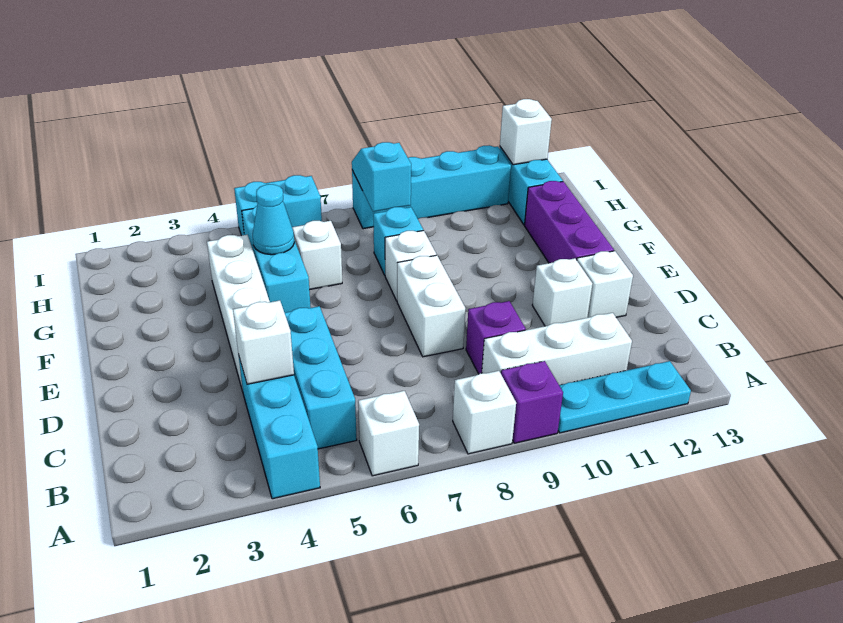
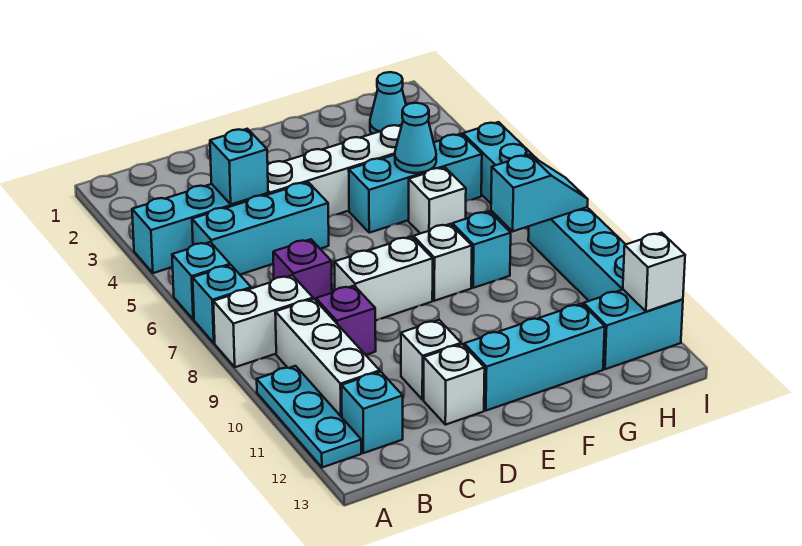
white brick A6 level 1 -> cyan brick A6 level 1
none -> cyan brick A7 level 1
white brick A8 level 1 -> white brick A8:B8 level 1
purple brick A9 level 1 -> purple brick C7 level 1
none -> cyan brick B12 level 1
white brick C4 level 2 -> cyan brick C4 level 2
purple brick E12:G12 level 1 -> cyan brick E12:G12 level 1
none -> cyan cone H2 level 1

